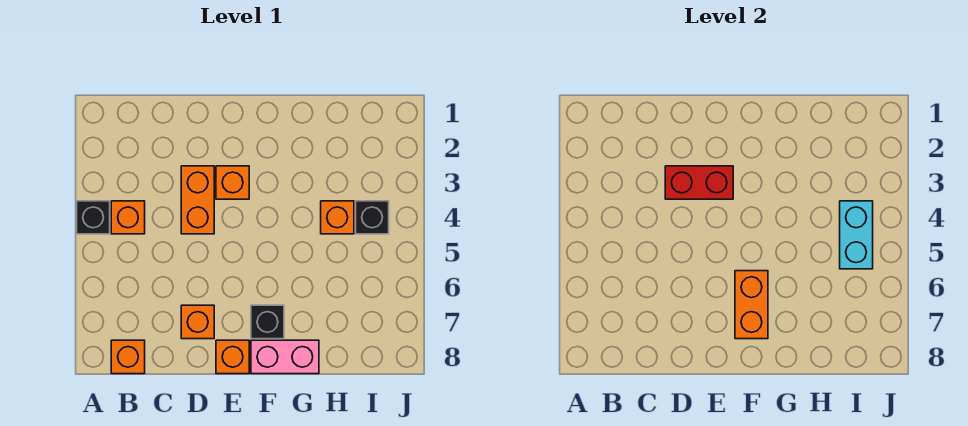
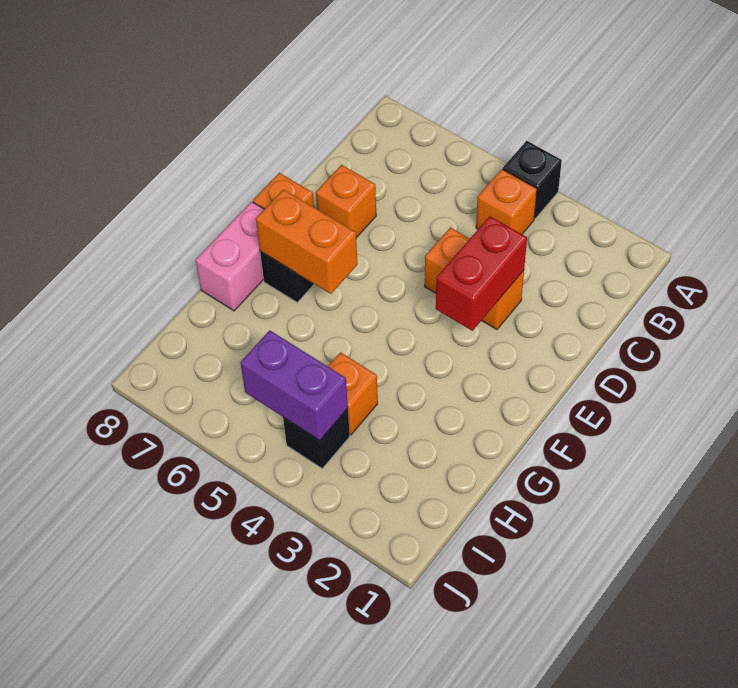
orange brick B8 level 1 -> none
orange brick E3 level 1 -> none
cyan brick I4:I5 level 2 -> purple brick I4:I5 level 2

